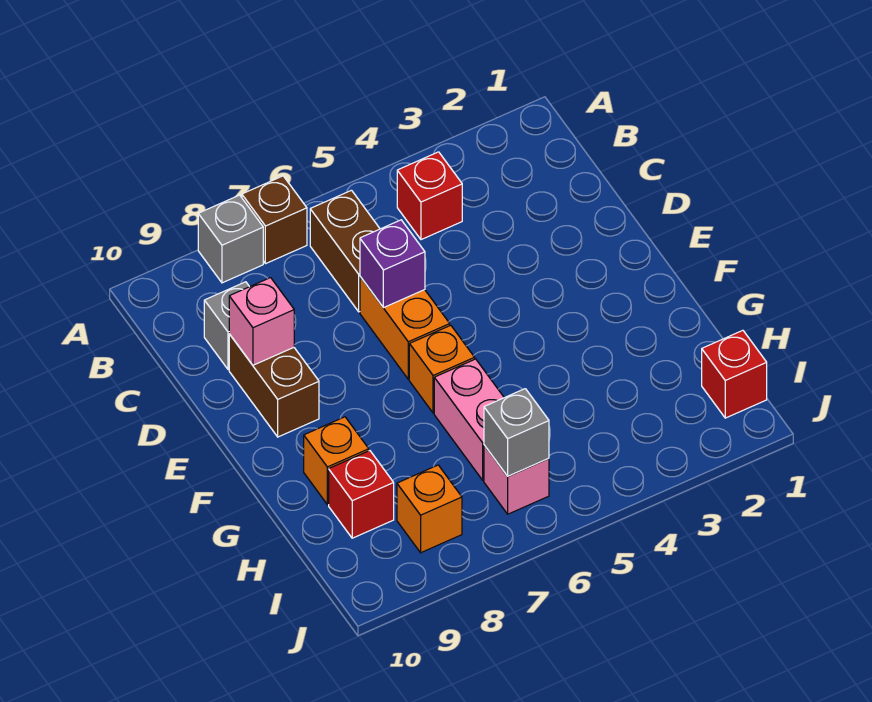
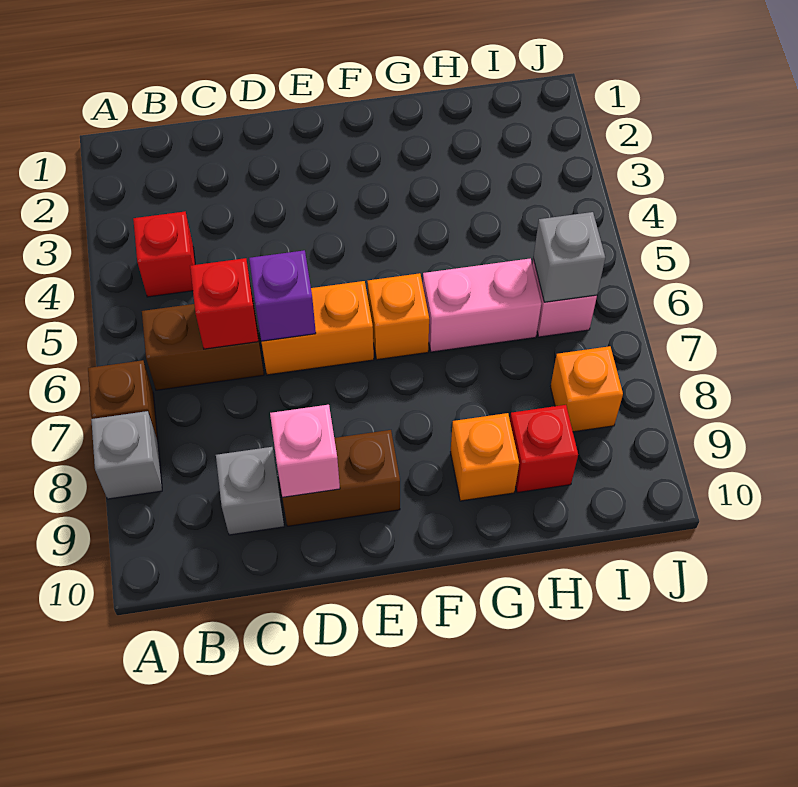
red brick I1 level 1 -> red brick C6 level 2

